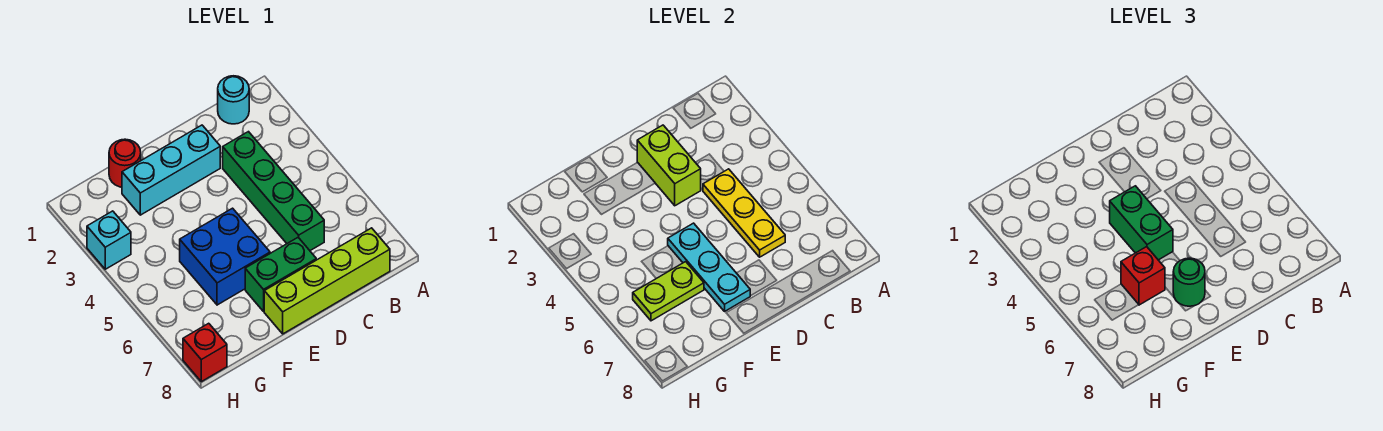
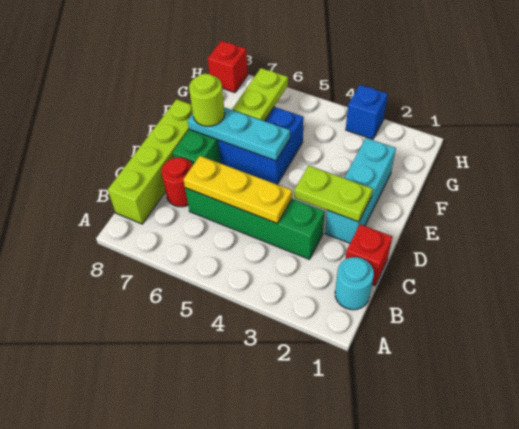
lime brick D2:D3 level 2 -> lime plate D2:D3 level 2
green brick E4:E5 level 3 -> none
green round brick E7 level 3 -> lime round brick E7 level 3
red round brick F1 level 1 -> red round brick C7 level 1
red brick F6 level 3 -> red brick C1 level 1
cyan brick H3 level 1 -> blue brick H3 level 1

